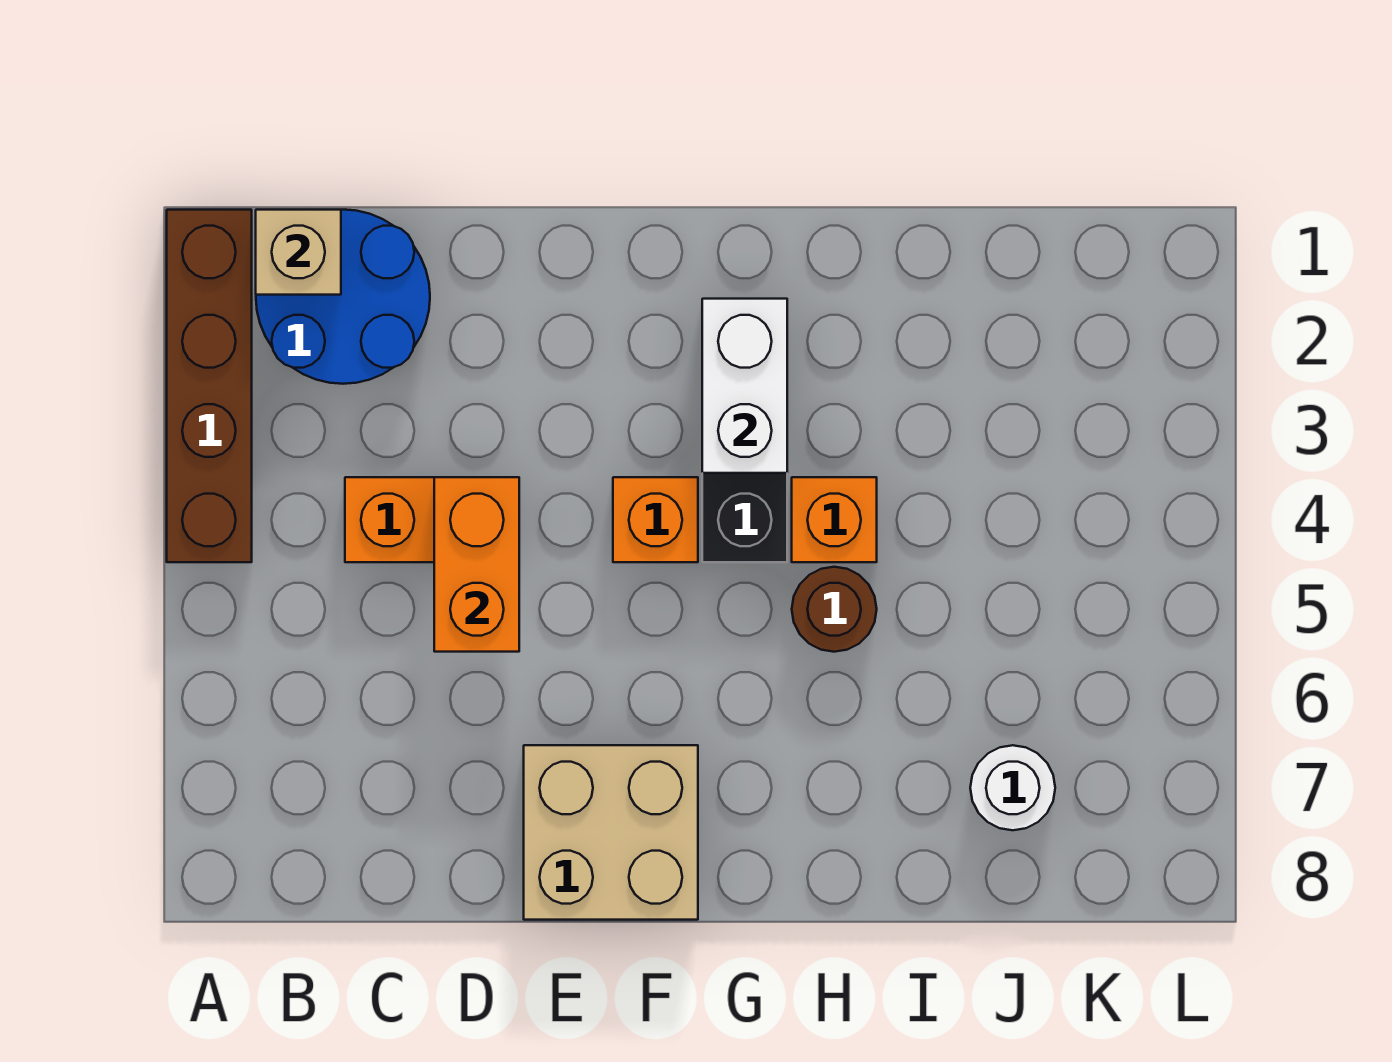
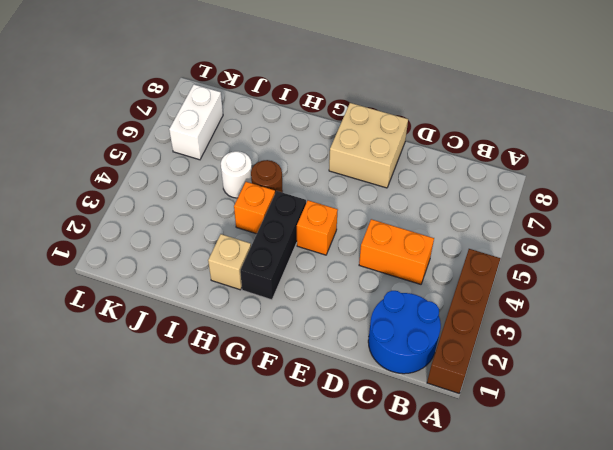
tan brick B1 level 2 -> tan brick H2 level 1
orange brick D4:D5 level 2 -> none
white brick G2:G3 level 2 -> white brick K6:K7 level 1
white round brick J7 level 1 -> white round brick I5 level 1

